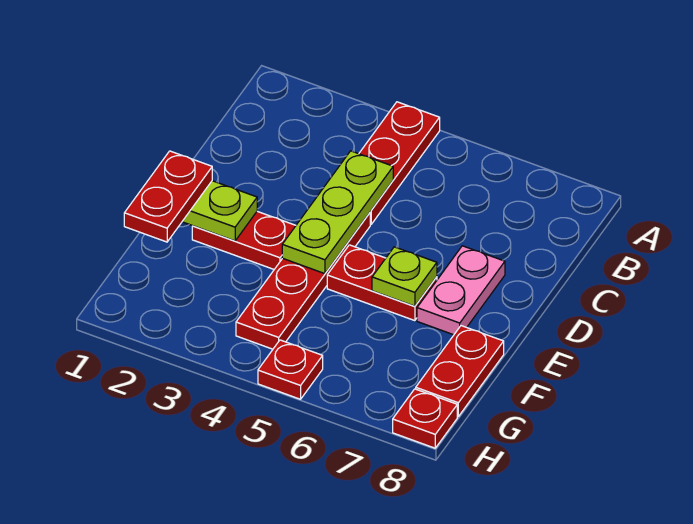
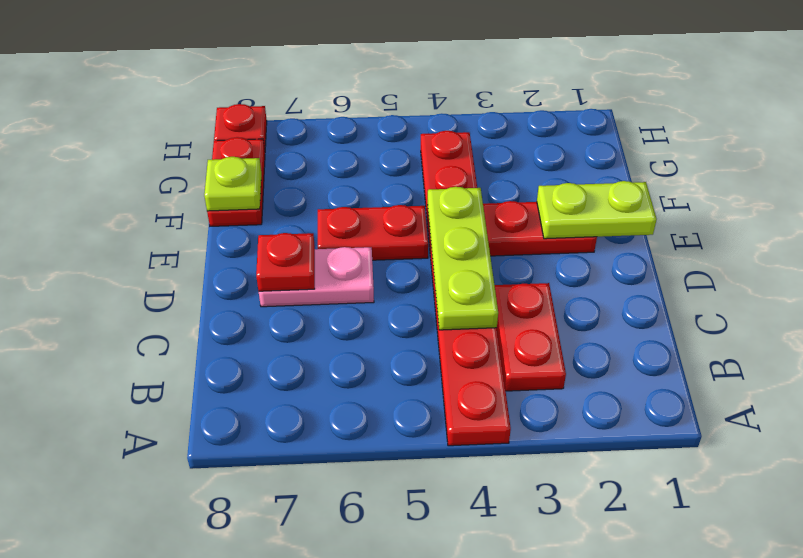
pink plate D7:E7 level 1 -> pink plate D6:D7 level 1
red plate E1:F1 level 3 -> red plate B3:C3 level 1
lime plate E6 level 2 -> lime plate F8 level 2
red plate H5 level 1 -> red plate D7 level 2

